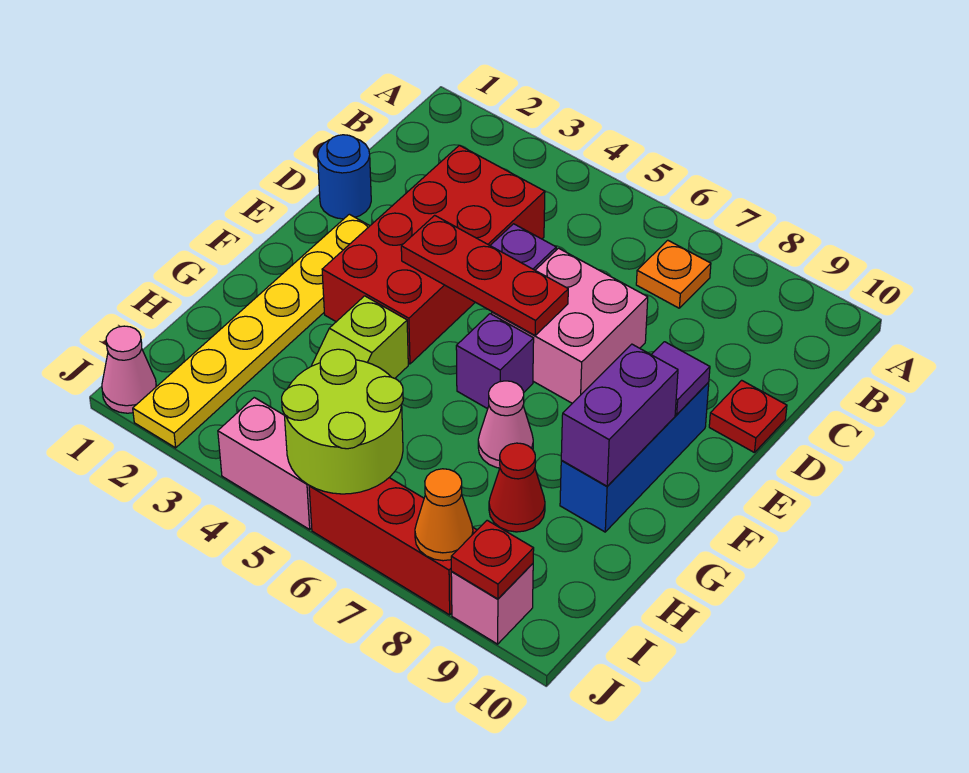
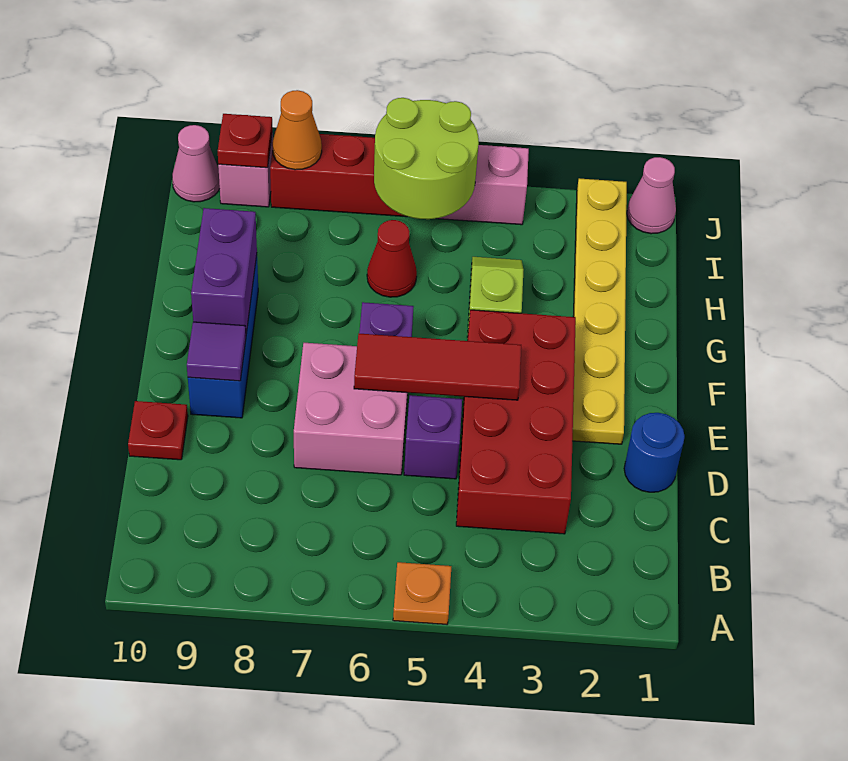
orange plate B7 level 1 -> orange plate A5 level 1
red plate E4:E6 level 2 -> red tile E4:E6 level 2
pink cone G7 level 1 -> pink cone J10 level 1
red cone H8 level 1 -> red cone H6 level 1

